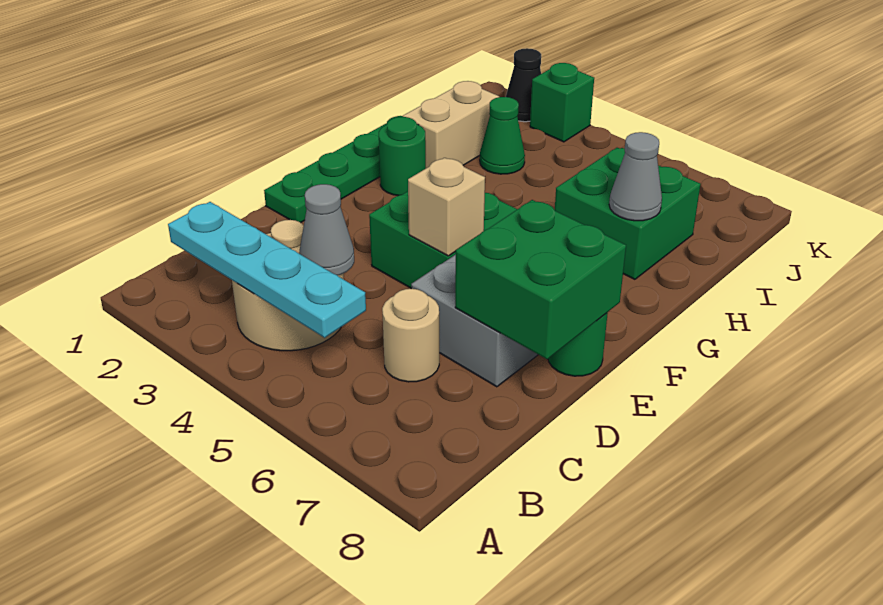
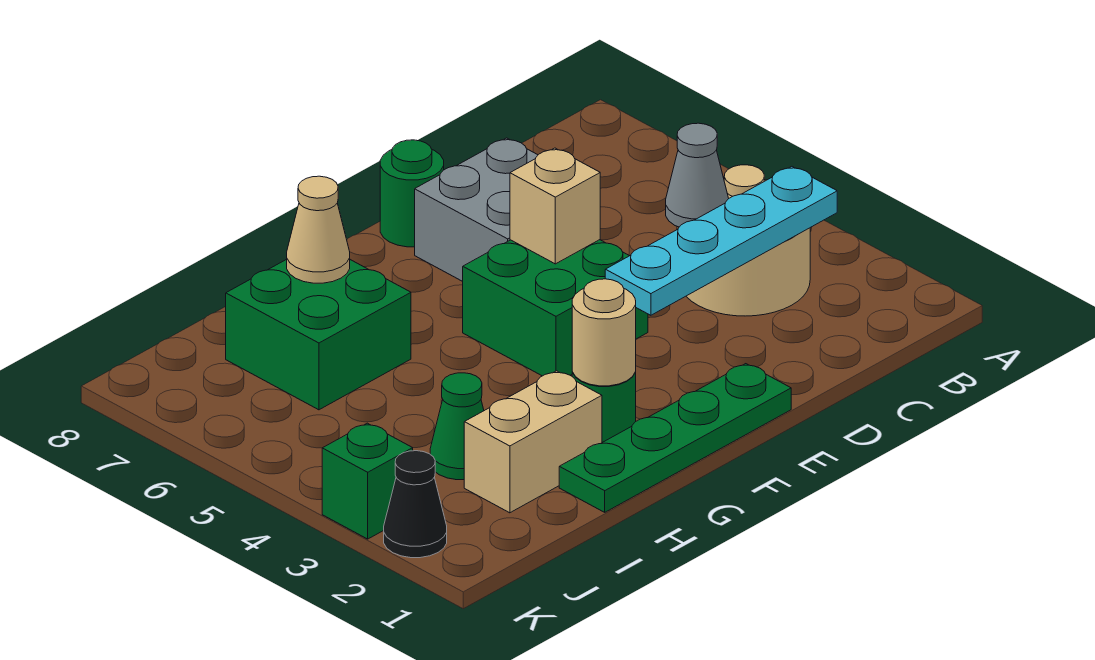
cyan plate B2:B5 level 2 -> cyan plate B3:E3 level 2
tan round brick C6 level 1 -> tan round brick G2 level 2
green brick D7:E8 level 2 -> none
grey cone H7 level 2 -> tan cone H7 level 2

